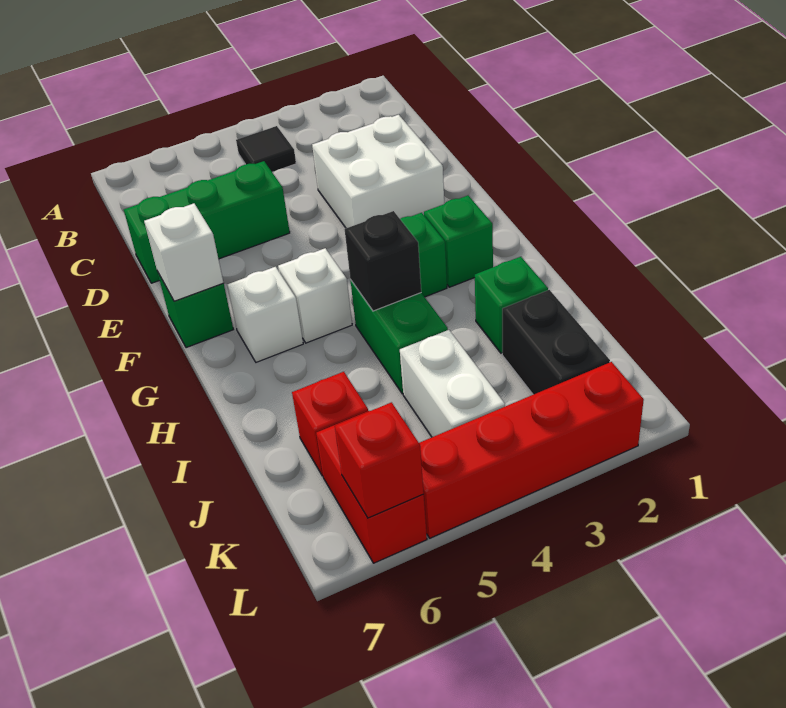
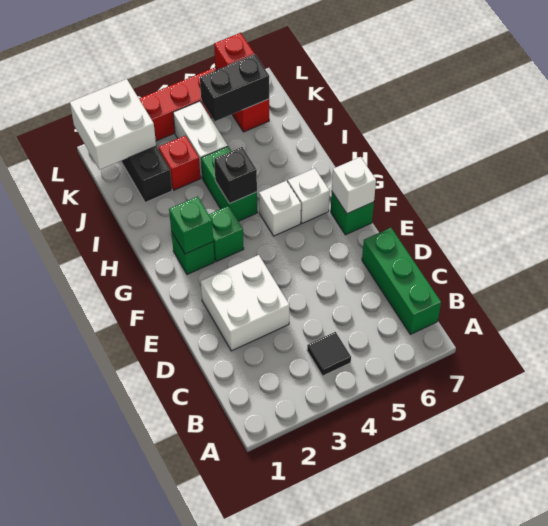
green brick D5:D7 level 1 -> green brick B7:D7 level 1
green brick I2 level 1 -> green brick G2 level 2
red brick J6 level 1 -> red brick J3 level 1
none -> white brick K1:L2 level 2
none -> black brick K5:K6 level 2

